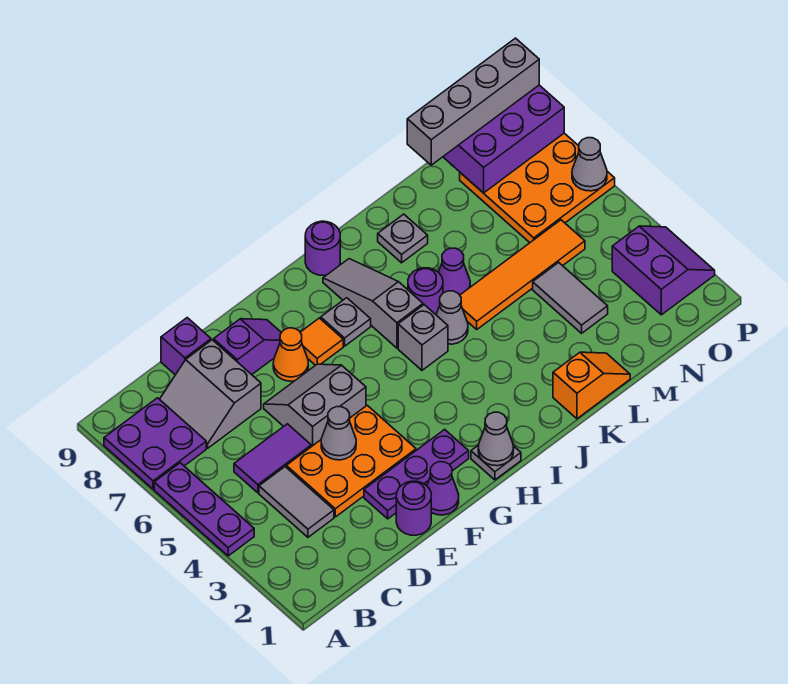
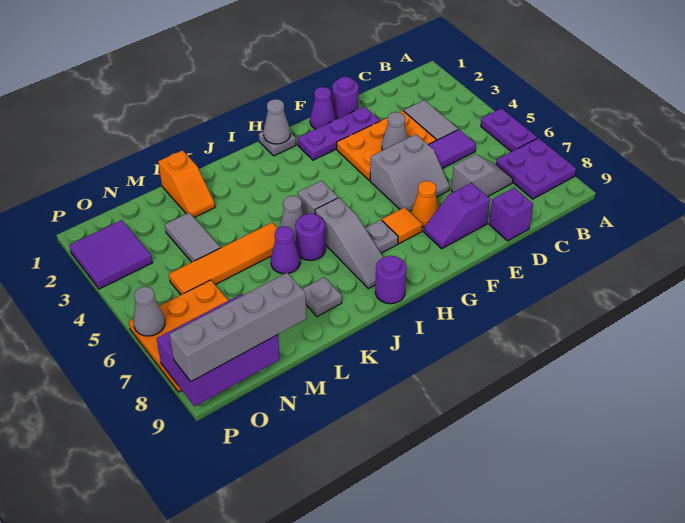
purple plate A4:A6 level 1 -> purple plate A5:A6 level 1
grey slope C7:D8 level 1 top D -> grey slope C7:D7 level 1 top D
orange slope K1:L1 level 1 top K -> orange slope L1:L2 level 1 top 1
purple slope O2:P3 level 1 top O -> purple tile O2:P3 level 1

